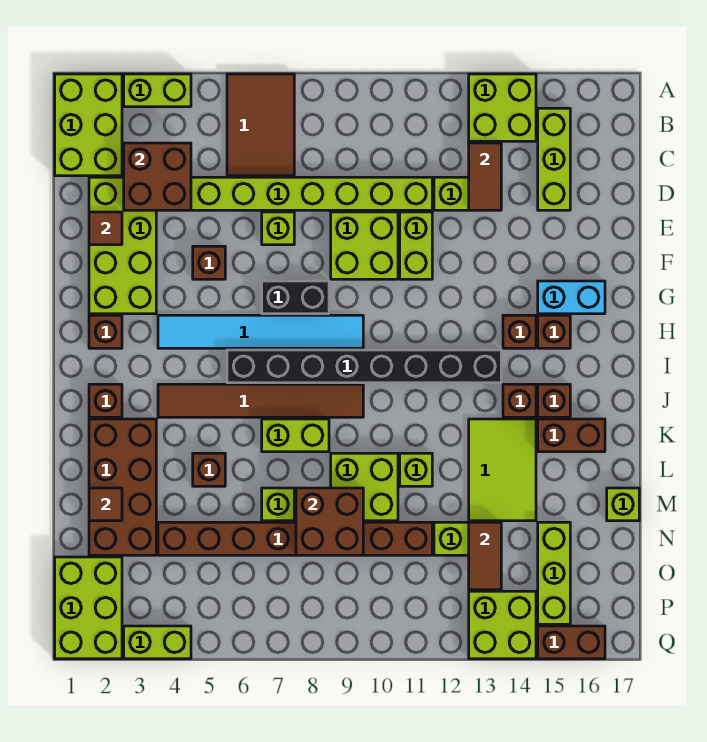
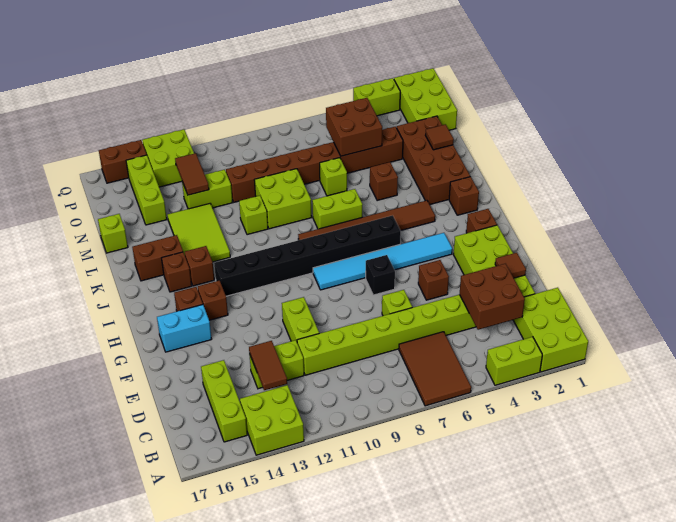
lime brick E9:F10 level 1 -> none
black brick G7:G8 level 1 -> black brick G7 level 1
brown brick M8:N9 level 2 -> brown brick N5:O6 level 2

